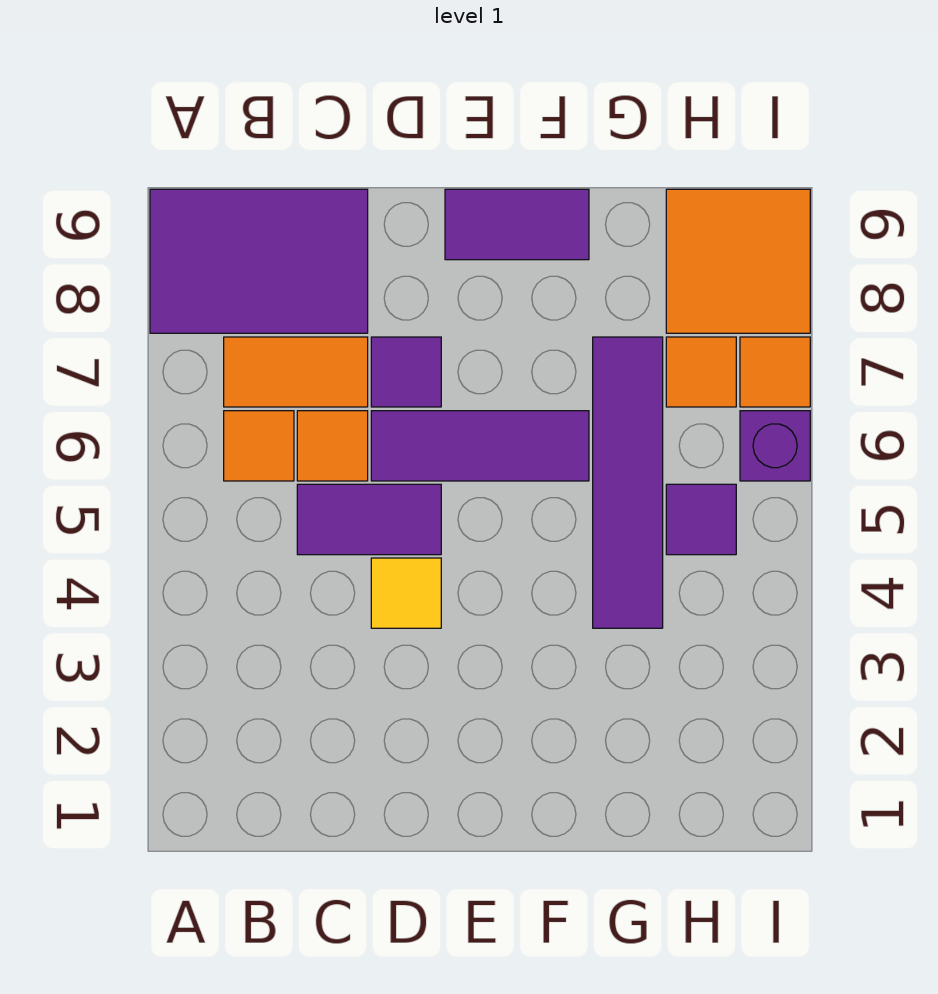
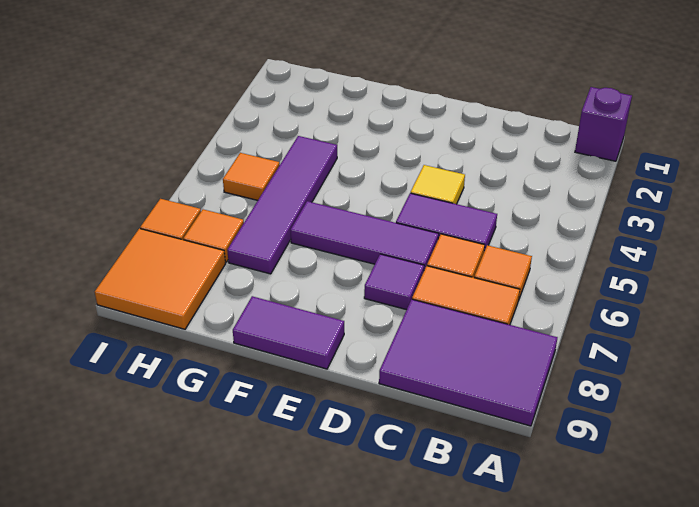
purple tile H5 level 1 -> orange tile H5 level 1
purple brick I6 level 1 -> purple brick A1 level 1

